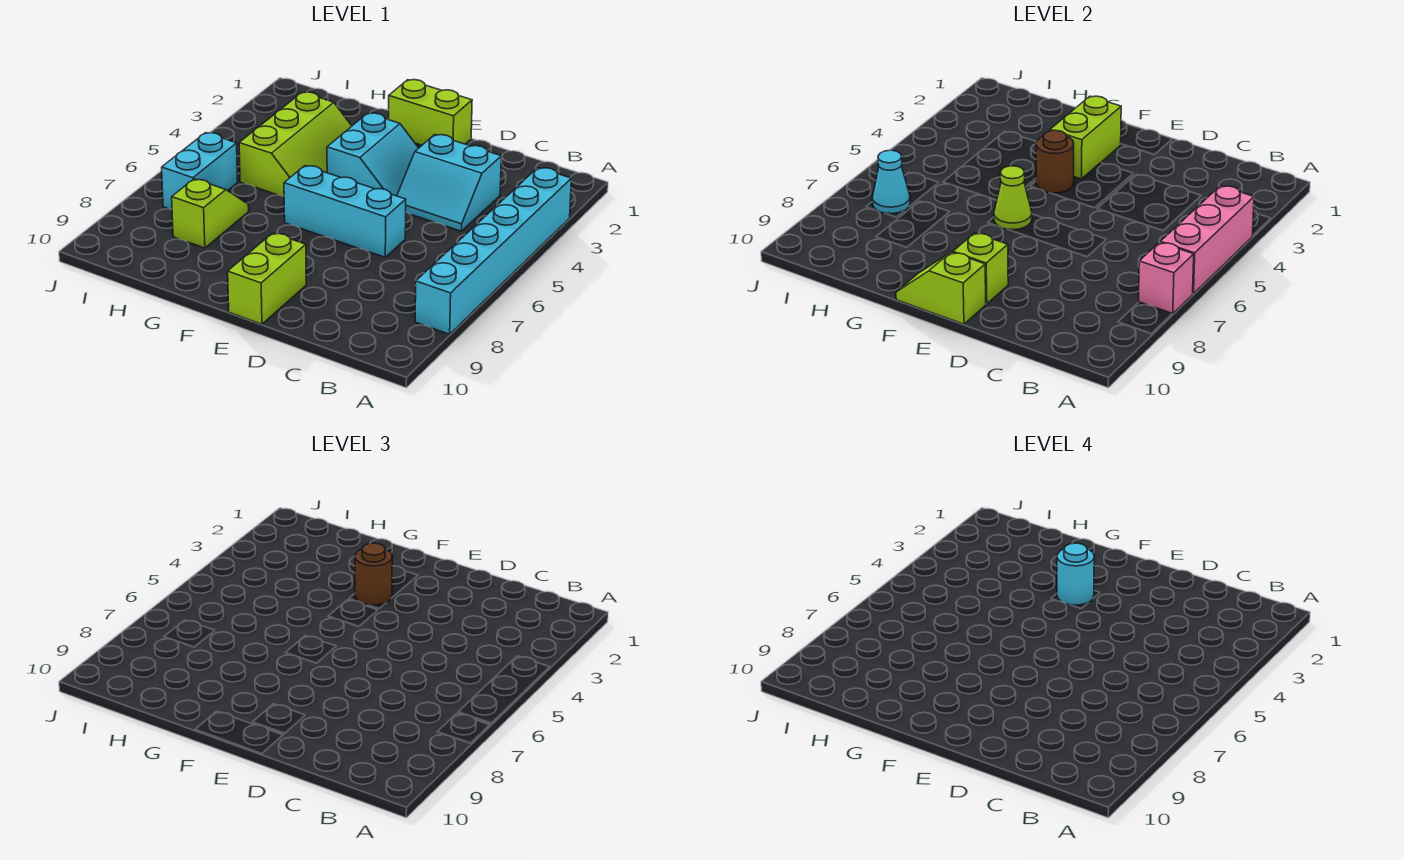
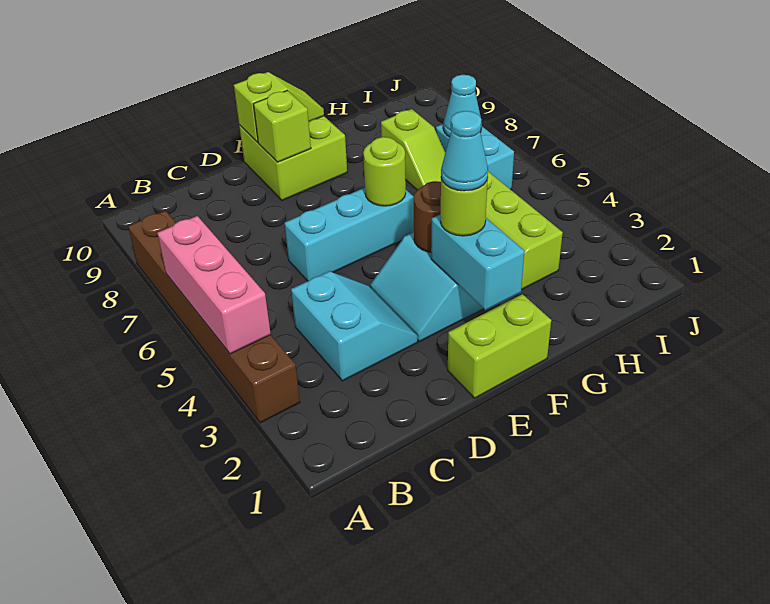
cyan brick A3:A8 level 1 -> brown brick A3:A8 level 1
pink brick A7 level 2 -> none
cyan slope C3:D4 level 1 top 3 -> cyan slope C3:D4 level 1 top C
lime brick E9:E10 level 1 -> lime brick E9:F10 level 1
lime brick F2:F3 level 2 -> cyan brick F2:F3 level 2
brown round brick F3 level 3 -> lime round brick F3 level 3
cyan round brick F3 level 4 -> cyan cone F3 level 4
lime cone F6 level 2 -> lime round brick F6 level 2

